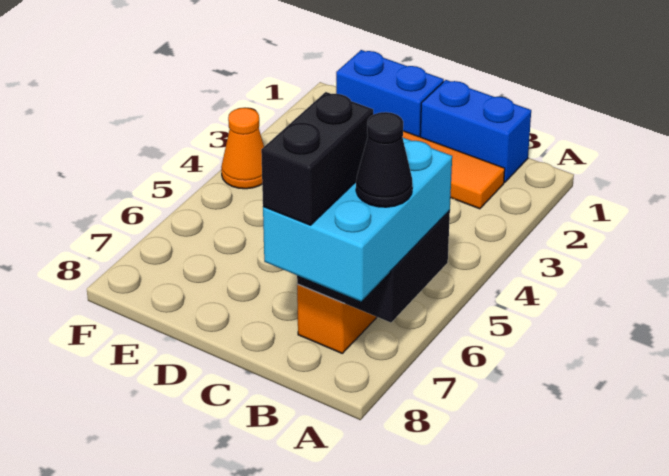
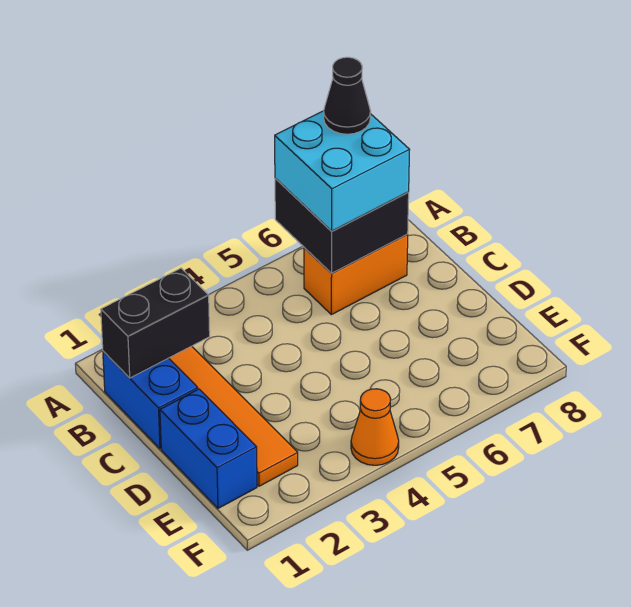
cyan brick A6:B8 level 3 -> cyan brick A6:B7 level 3
black brick B7:B8 level 4 -> black brick B1:B2 level 2

